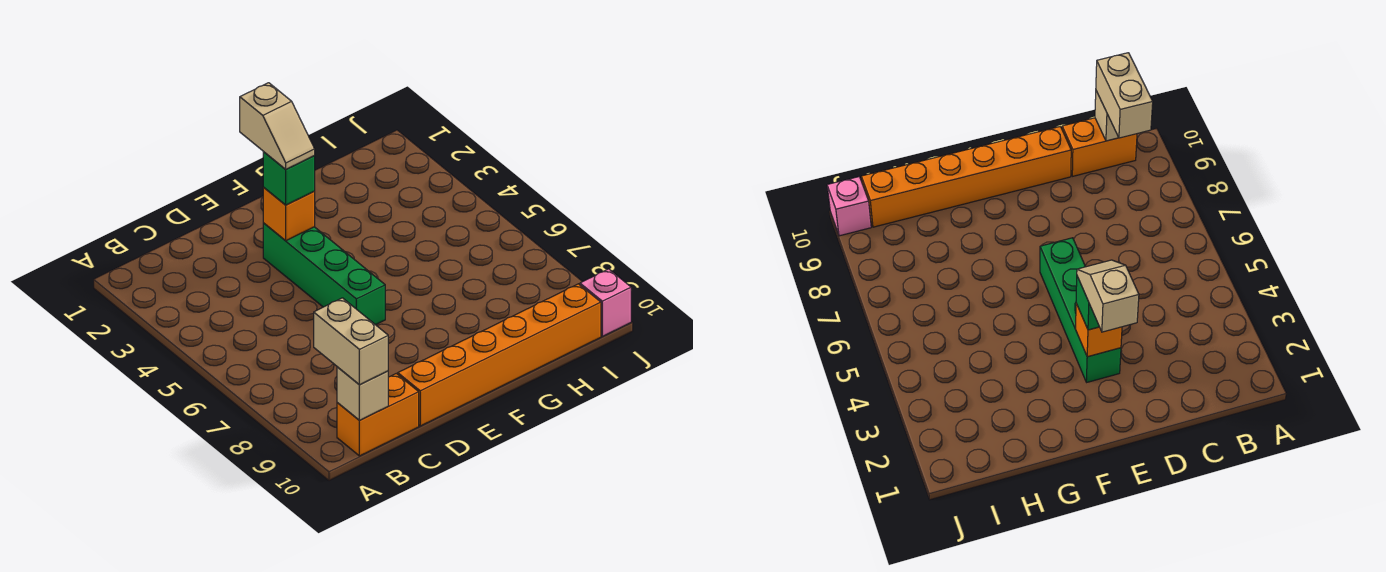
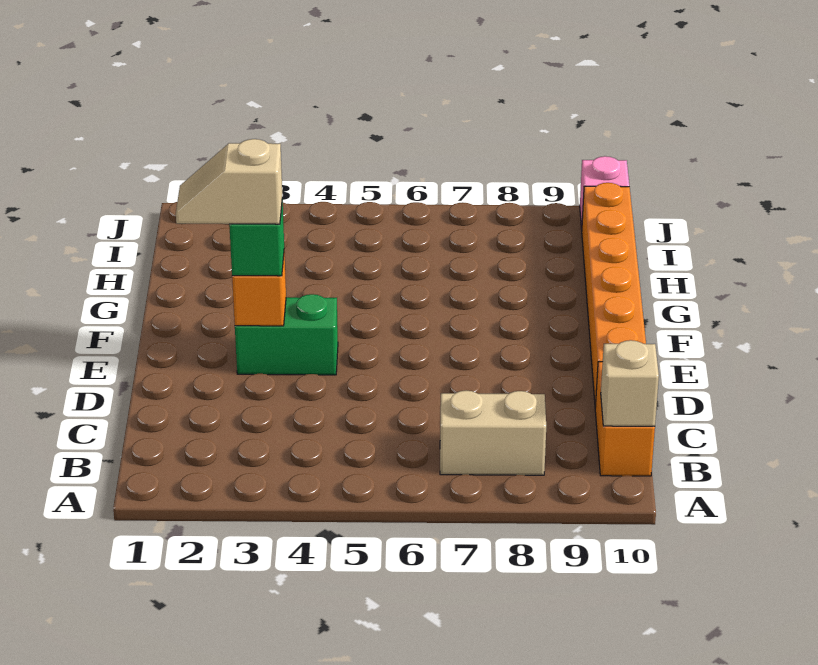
tan brick B9:B10 level 3 -> tan brick B7:B8 level 1
tan slope E2:E3 level 4 top 2 -> tan slope E2:E3 level 4 top 3
green brick E3:E6 level 1 -> green brick E3:E4 level 1

